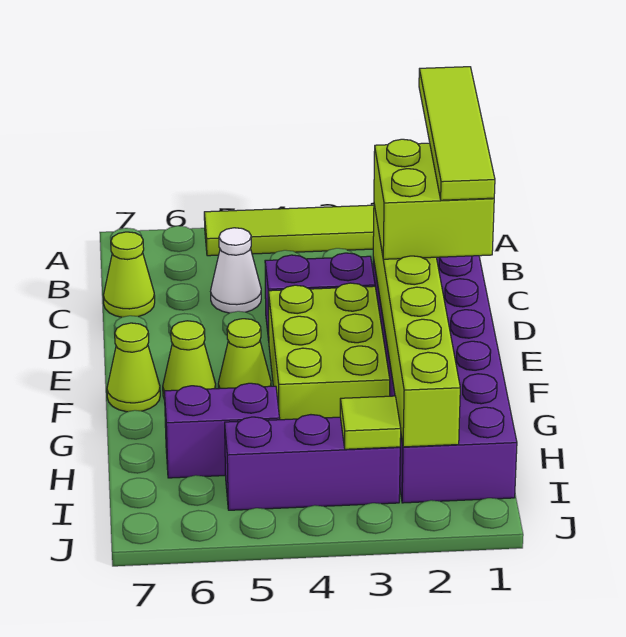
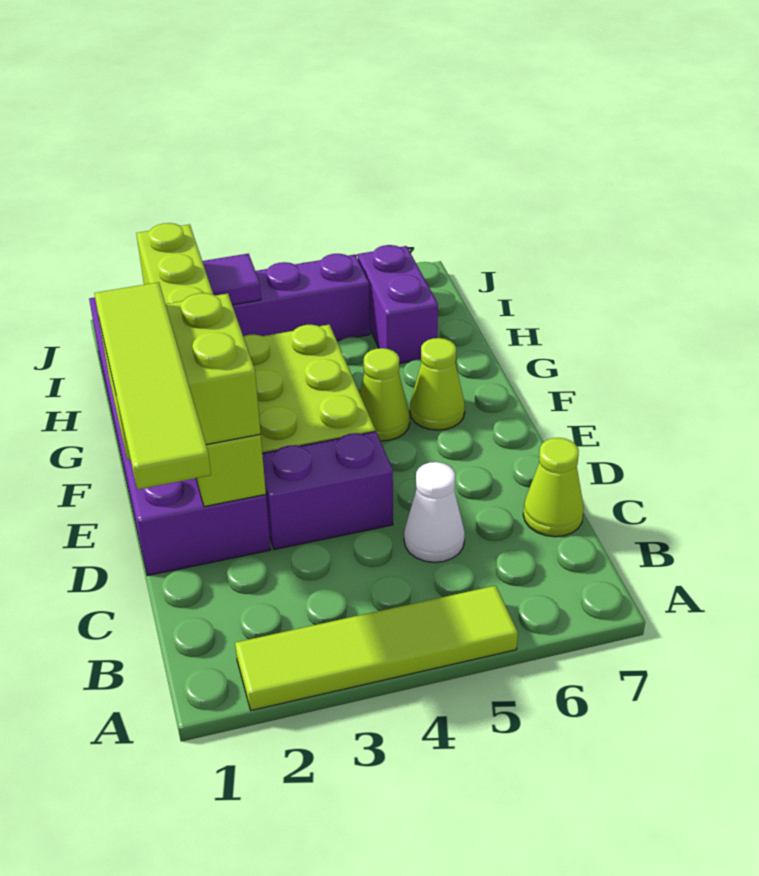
lime cone F7 level 1 -> none
purple brick H5:H6 level 1 -> purple brick H6:I6 level 1
lime tile I3 level 2 -> purple tile I3 level 2

